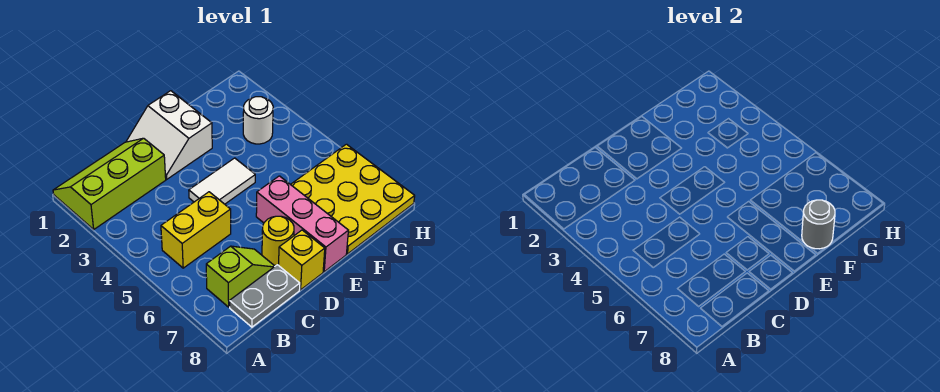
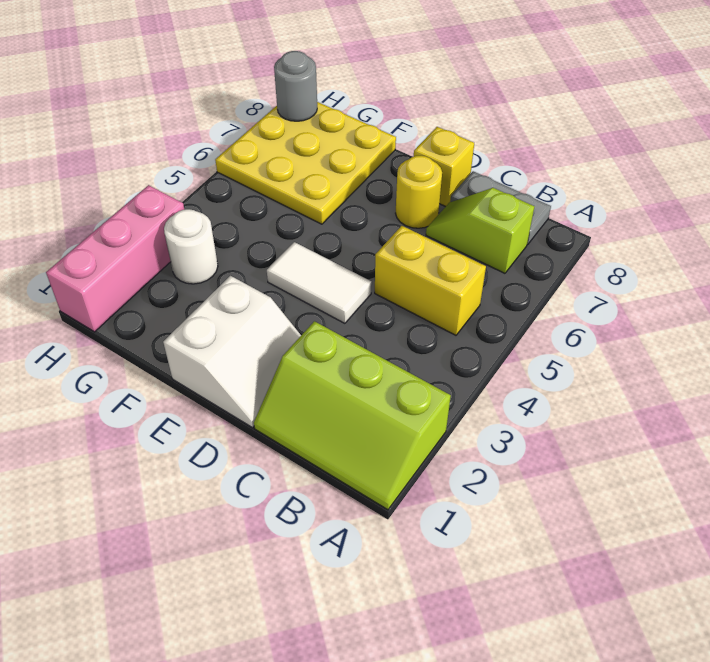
pink brick E6:E8 level 1 -> pink brick H1:H3 level 1
grey round brick F8 level 2 -> grey round brick H8 level 2

